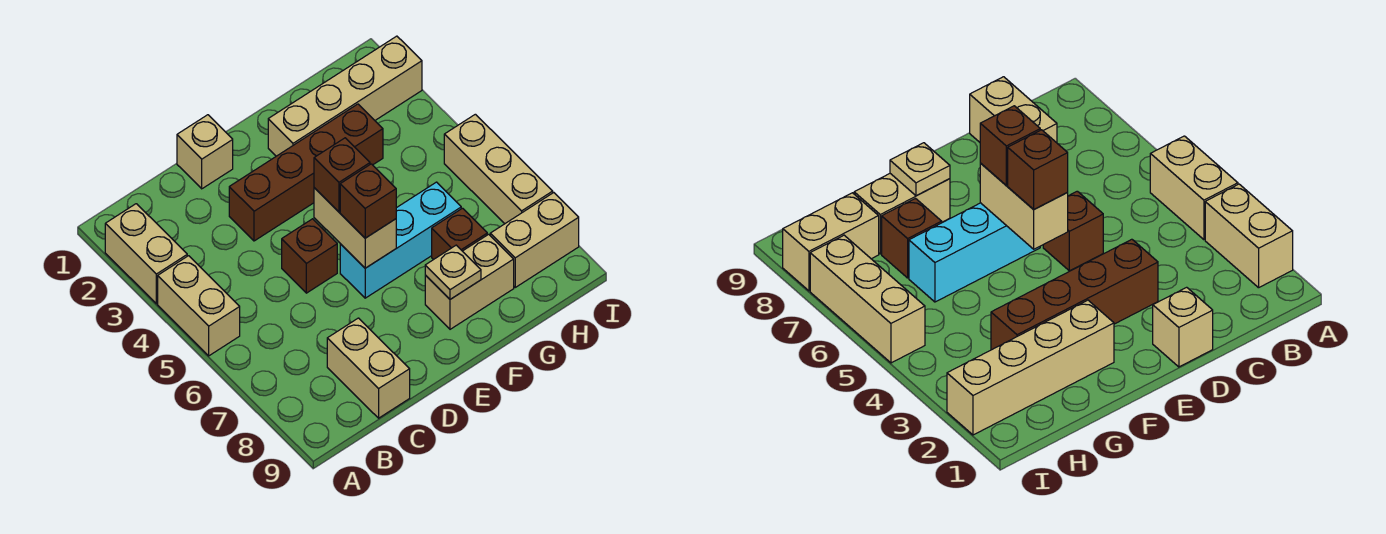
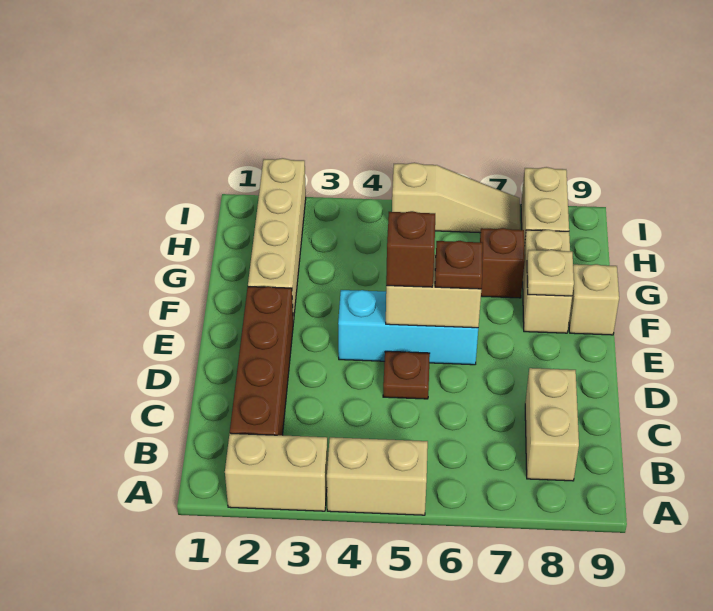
tan brick C8:C9 level 1 -> tan brick B8:C8 level 1
tan brick D1 level 1 -> tan brick F9 level 1
brown brick D3:G3 level 1 -> brown brick B2:E2 level 1
brown brick D5 level 1 -> brown plate D5 level 1
cyan brick E6:G6 level 1 -> cyan brick E4:E6 level 1
brown brick E6 level 3 -> brown plate E6 level 3
tan brick I5:I7 level 1 -> tan slope I5:I7 level 1 top 5

